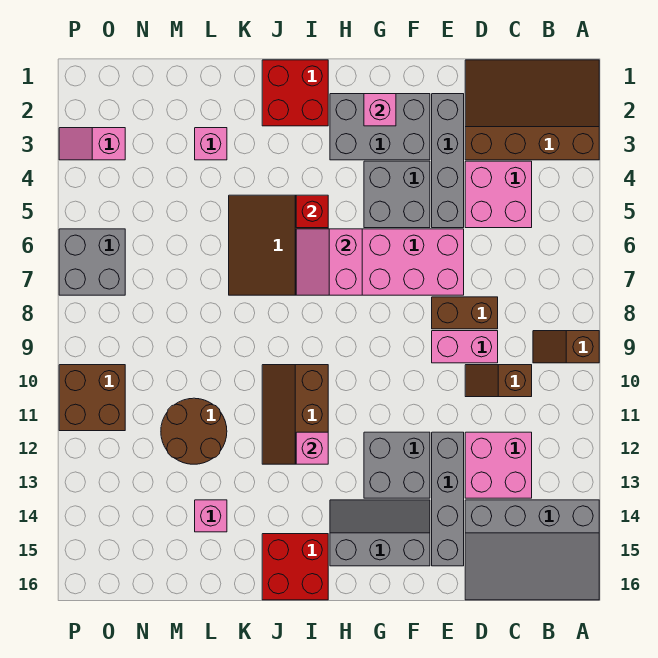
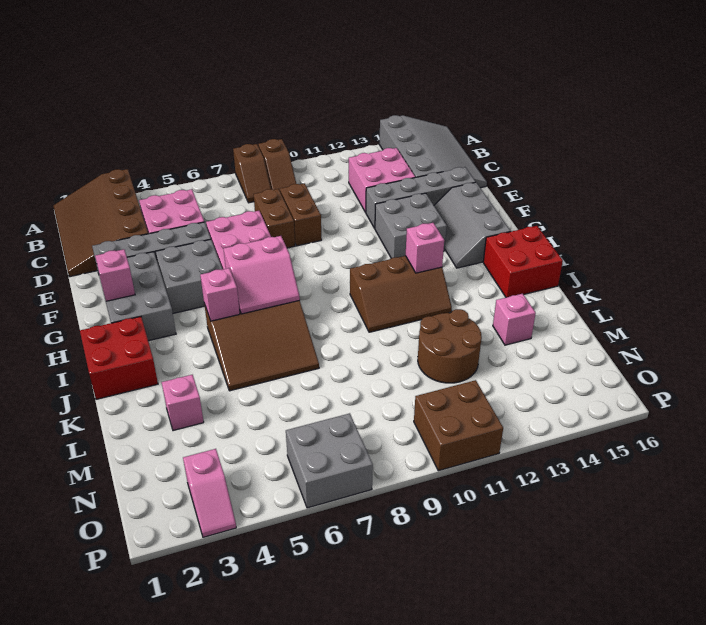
brown slope C10:D10 level 1 top C -> brown slope A8:B8 level 1 top A
pink brick D9:E9 level 1 -> brown brick D9:E9 level 1
red brick I5 level 2 -> pink brick I5 level 2

